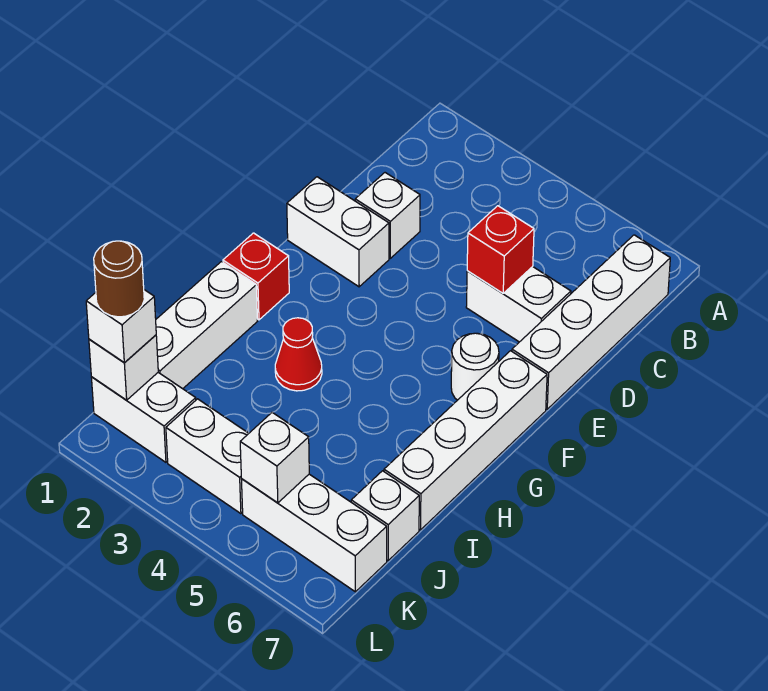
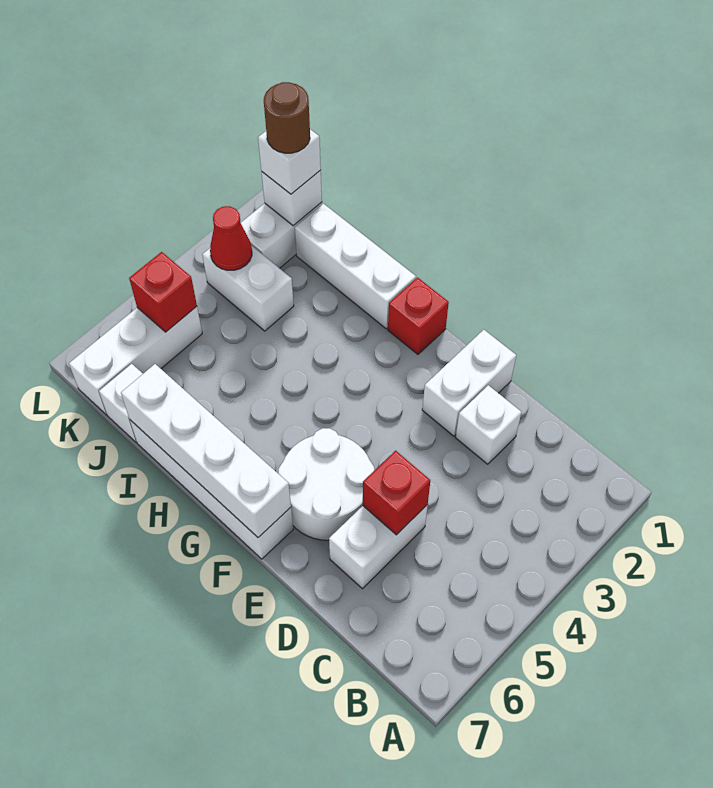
white brick B7:E7 level 1 -> white brick F7:I7 level 2
white round brick F6 level 1 -> white round brick E5:F6 level 1
red cone H3 level 1 -> red cone K3 level 2
white brick K3:K4 level 1 -> white brick J3:K3 level 1
white brick K5 level 2 -> red brick K5 level 2

